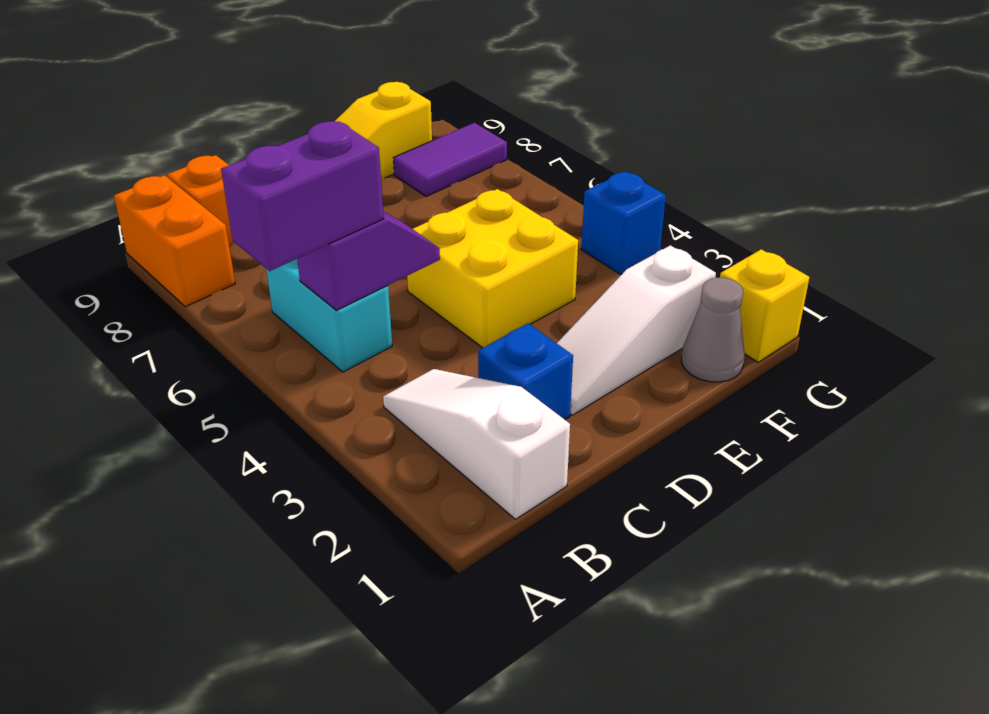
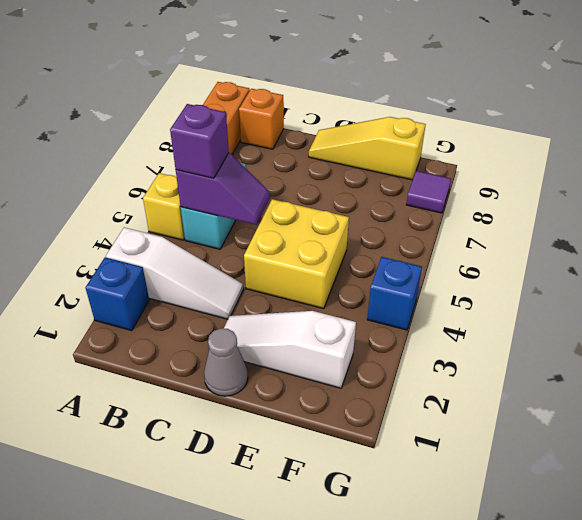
purple brick A5:B5 level 3 -> purple brick B5 level 3
white slope B1:B3 level 1 top 1 -> white slope A3:C3 level 1 top A
blue brick C2 level 1 -> blue brick A2 level 1
grey cone F1 level 1 -> grey cone D1 level 1
purple tile F8:G8 level 1 -> purple tile G8 level 1
yellow brick G1 level 1 -> yellow brick A5 level 1

